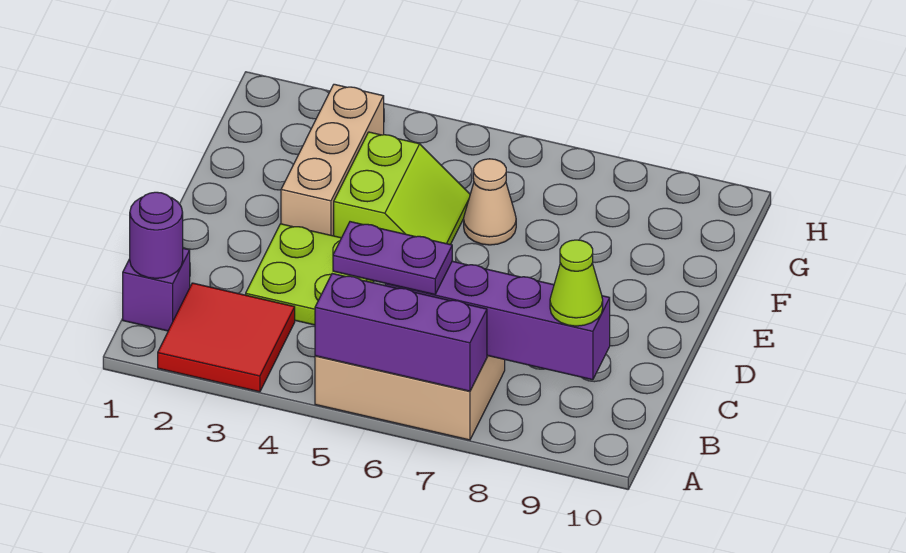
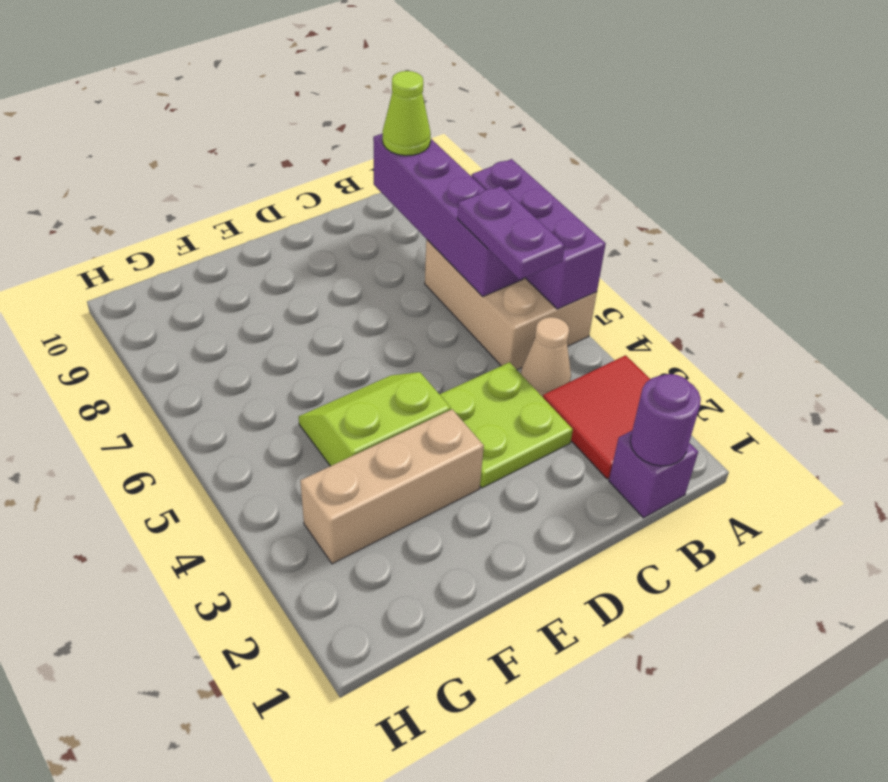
tan cone F6 level 1 -> tan cone B4 level 1

